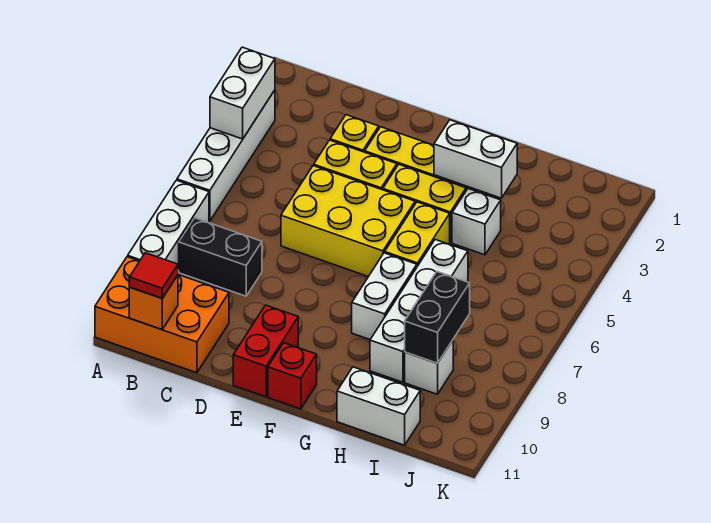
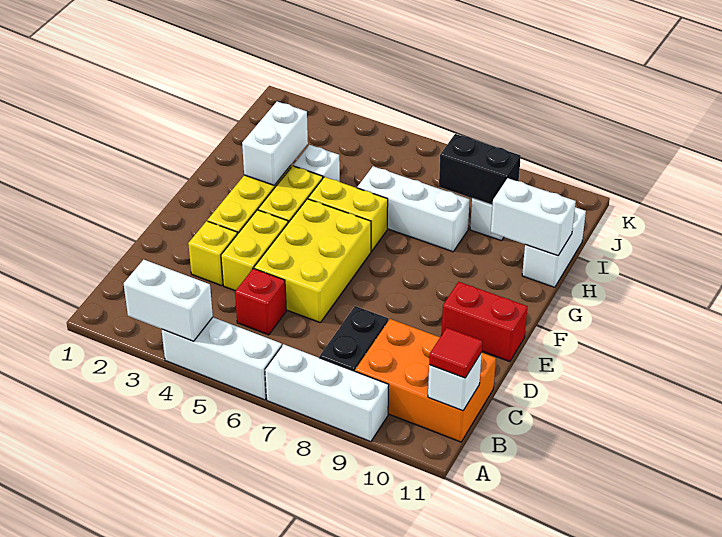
white brick A3:A6 level 1 -> white brick A4:A6 level 1
orange brick A10:C11 level 1 -> orange brick B9:C11 level 1
orange brick B11 level 2 -> white brick B11 level 2
red brick F11 level 1 -> red brick C5 level 1
white brick G7:G8 level 1 -> white brick H10:H11 level 2
white brick H6:H9 level 1 -> white brick H6:H8 level 1

